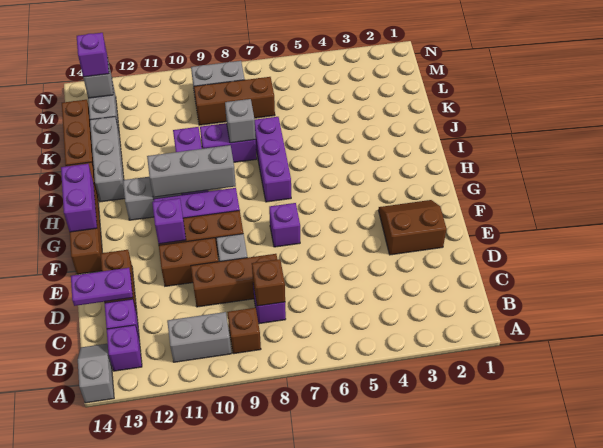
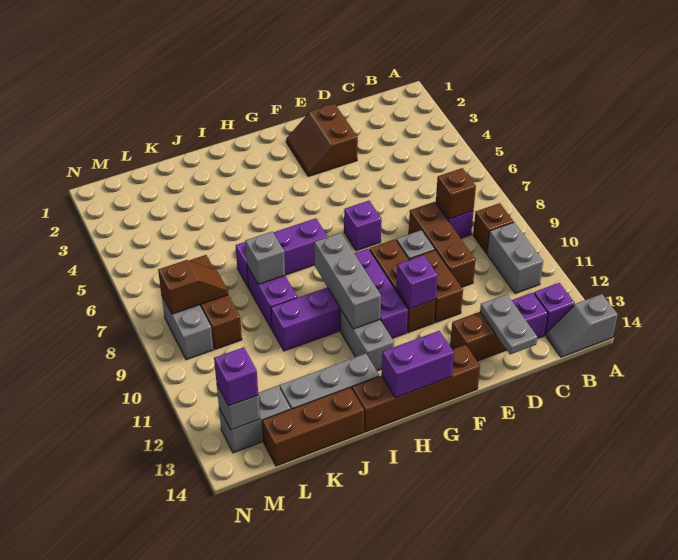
purple plate D13:D14 level 2 -> grey plate D13:D14 level 2
none -> brown slope L8:M8 level 2 top M

